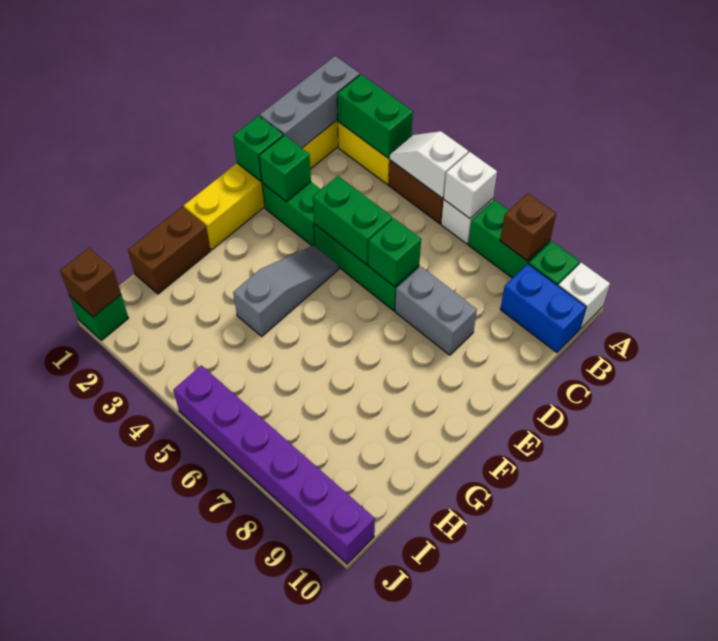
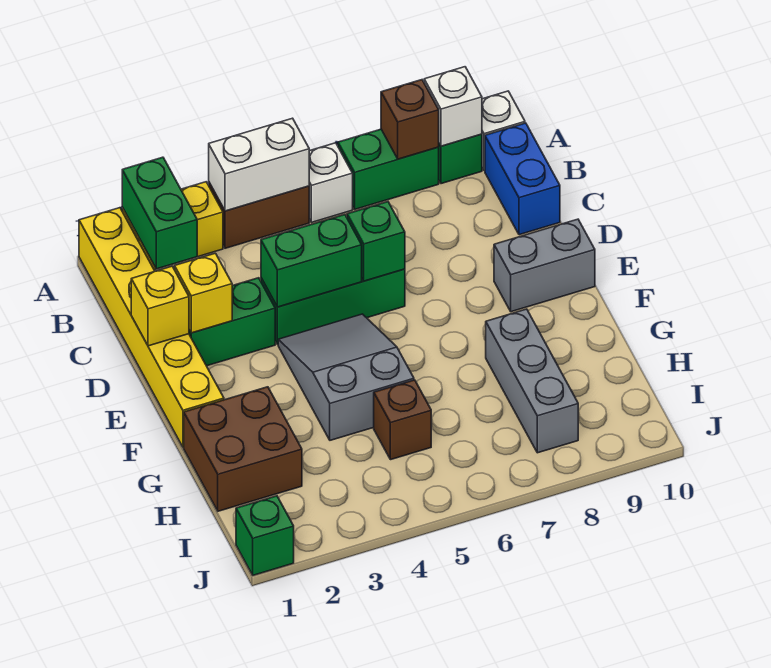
grey brick A1:C1 level 2 -> grey brick G8:I8 level 1
green brick A2:A3 level 2 -> green brick A2:B2 level 2
white slope A4:A5 level 2 top 5 -> white brick A4:A5 level 2
white brick A6 level 2 -> white brick A9 level 2
blue brick B9:B10 level 1 -> blue brick B10:C10 level 1
green brick D1 level 2 -> yellow brick D1 level 2
green brick D2 level 2 -> yellow brick D2 level 2
grey brick D7:D8 level 1 -> grey brick E9:E10 level 1
grey slope E4:G4 level 1 top G -> grey slope E4:G5 level 1 top G
brown brick G1:H1 level 1 -> brown brick G1:H2 level 1
brown brick J1 level 2 -> brown brick H5 level 1
purple brick J5:J10 level 1 -> none

